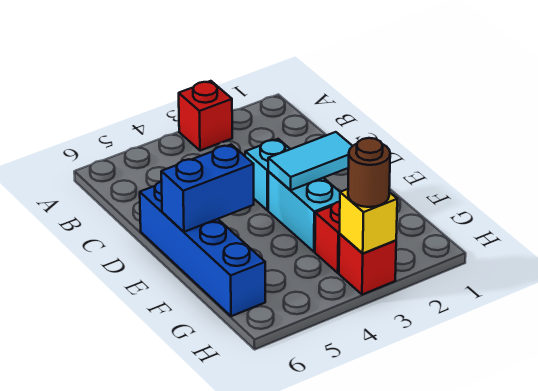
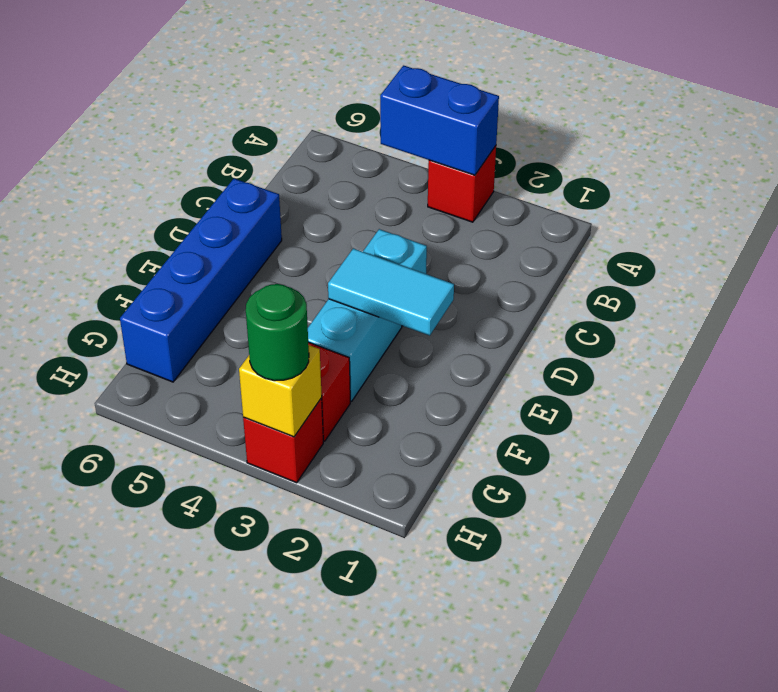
blue brick E5:E6 level 2 -> blue brick A3:A4 level 2
brown round brick H3 level 3 -> green round brick H3 level 3

